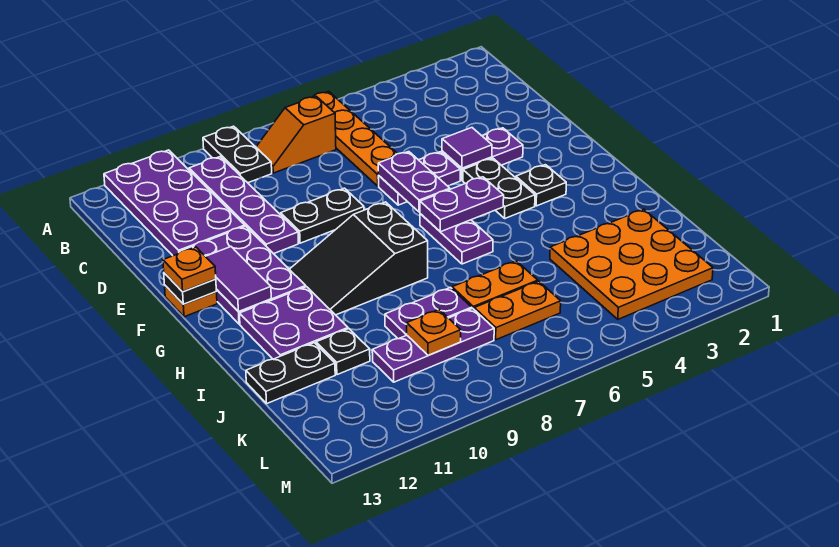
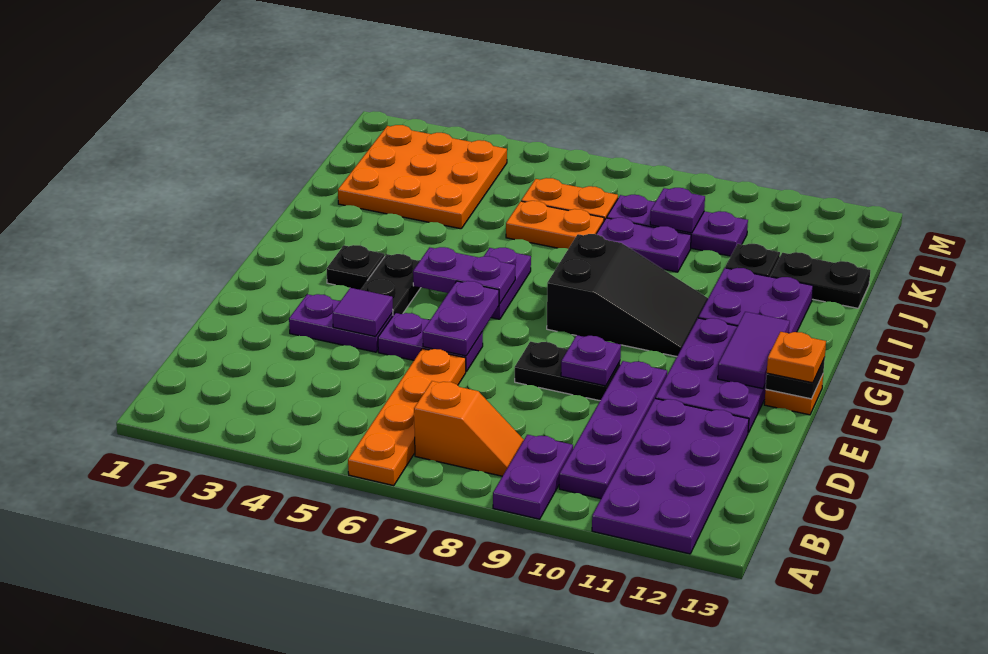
black plate A9:B9 level 1 -> purple plate A9:B9 level 1
none -> purple plate E9 level 2
orange plate K9 level 2 -> purple plate K9 level 2

